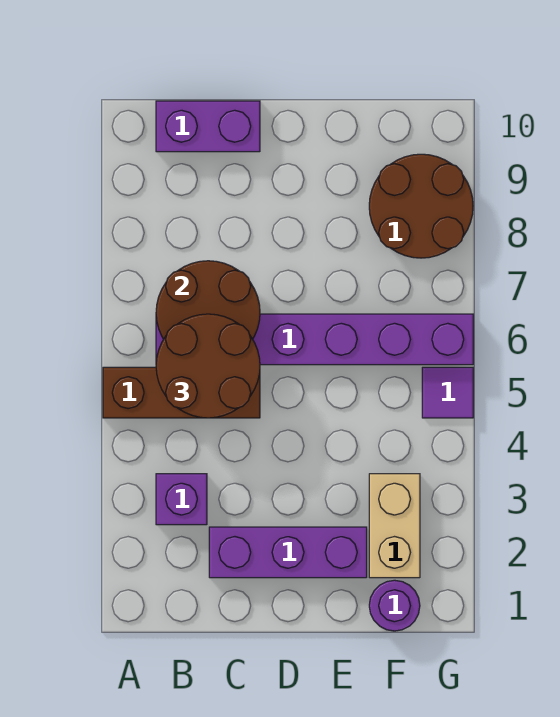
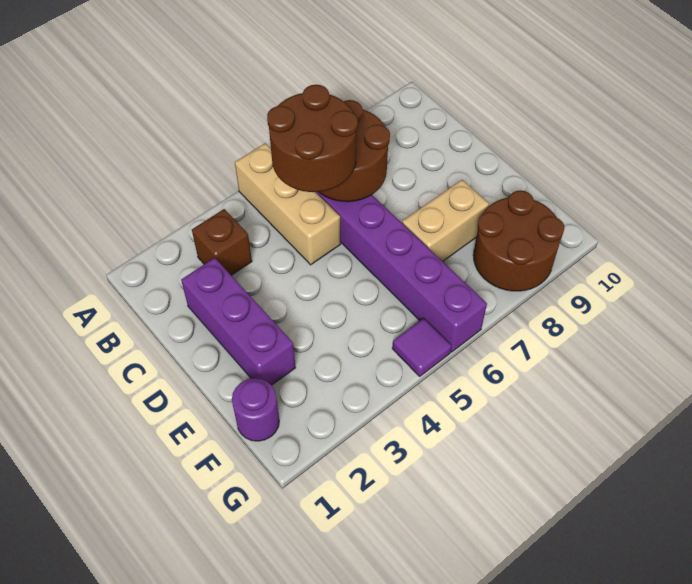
brown brick A5:C5 level 1 -> tan brick A5:C5 level 1
purple brick B3 level 1 -> brown brick B3 level 1
purple brick B10:C10 level 1 -> none
tan brick F2:F3 level 1 -> tan brick E7:E8 level 1

